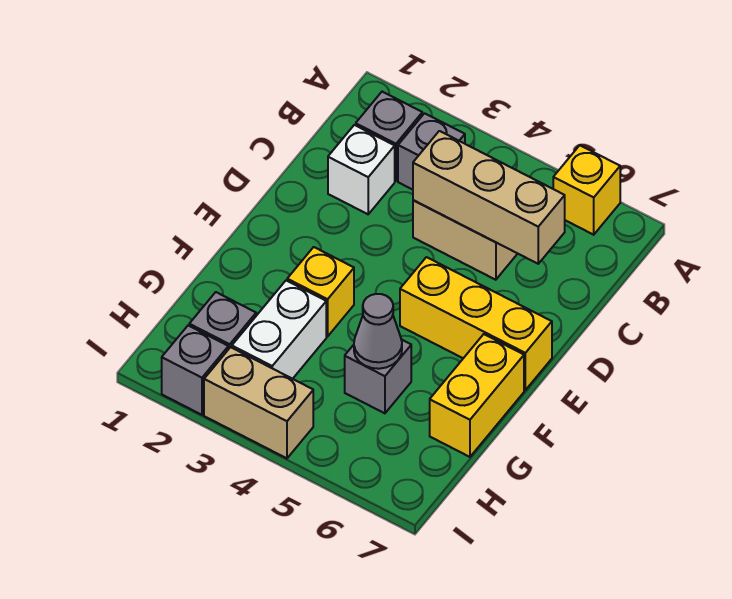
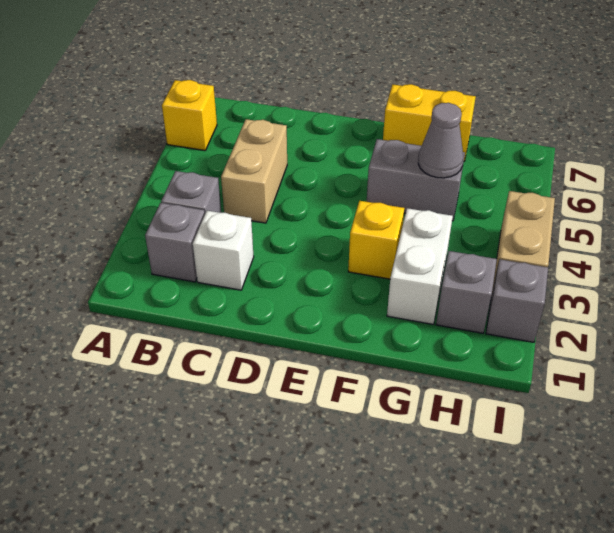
tan brick C4:C6 level 2 -> none
yellow brick E5:E7 level 1 -> none
white brick G3:H3 level 1 -> white brick G2:G3 level 1
grey brick G5 level 1 -> grey brick F5:G5 level 1

